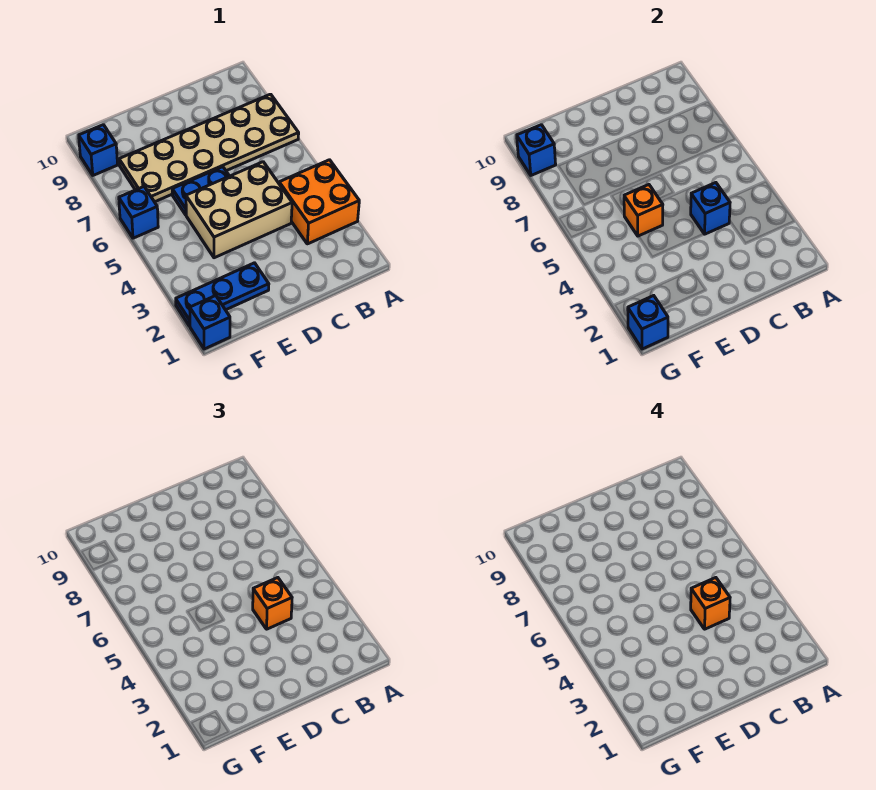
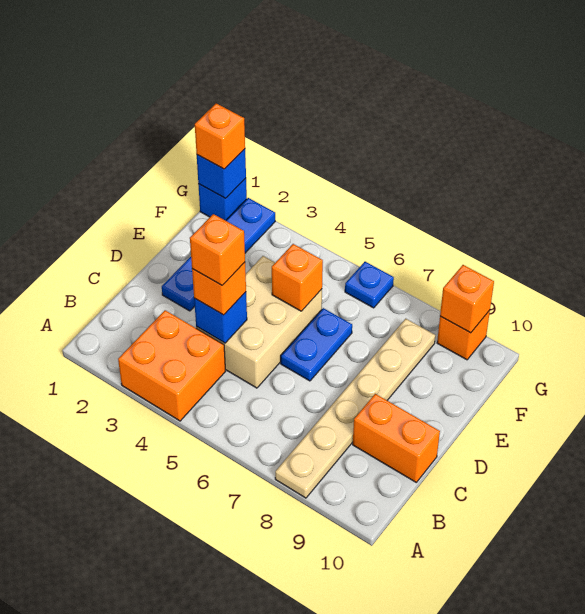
tan plate A7:F8 level 1 -> tan plate A8:F8 level 1
none -> orange brick C9:C10 level 1
blue plate E2:G2 level 1 -> blue plate D2:G2 level 1
none -> orange brick G1 level 3
blue brick G6 level 1 -> blue plate G6 level 1
blue brick G9 level 1 -> orange brick G9 level 1
blue brick G9 level 2 -> orange brick G9 level 2

